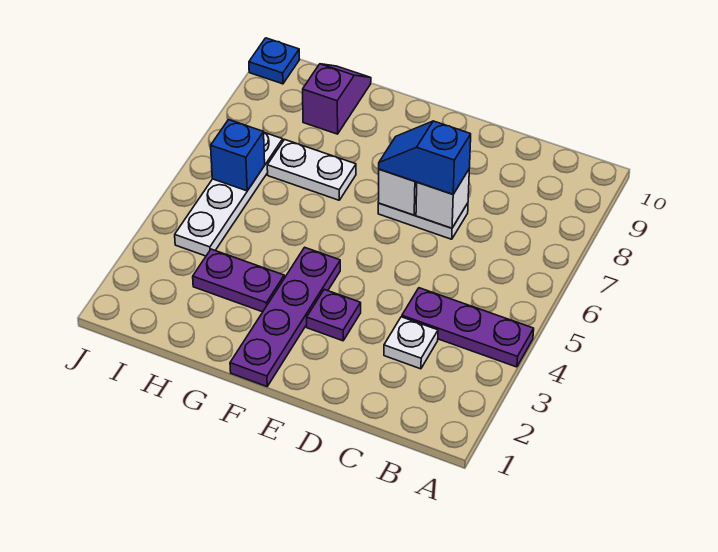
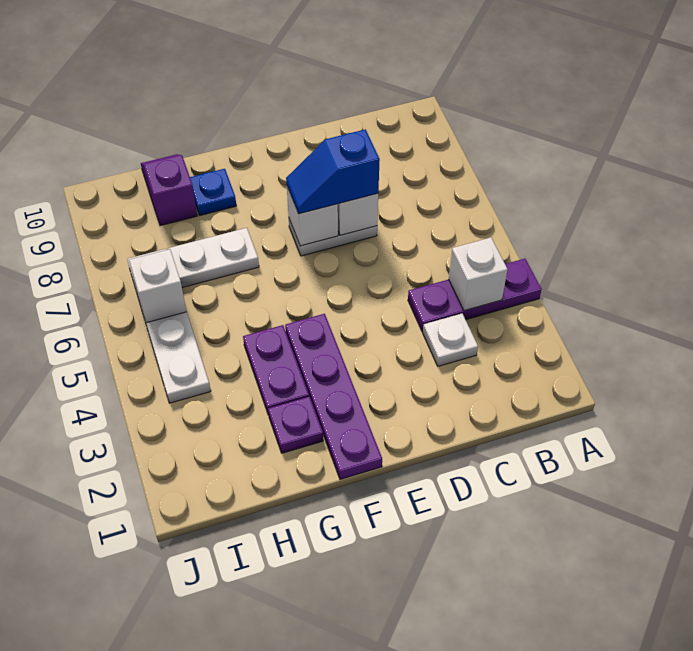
none -> white brick B4 level 2
purple plate E3 level 1 -> purple plate G2 level 1
purple plate G3:H3 level 1 -> purple plate G3:G4 level 1
blue brick I6 level 2 -> white brick I6 level 2
blue plate J10 level 1 -> blue plate G9 level 1

